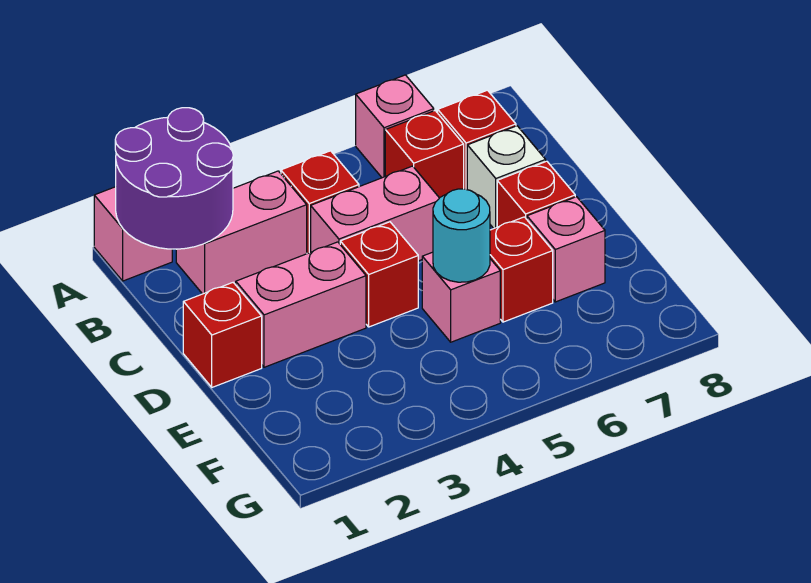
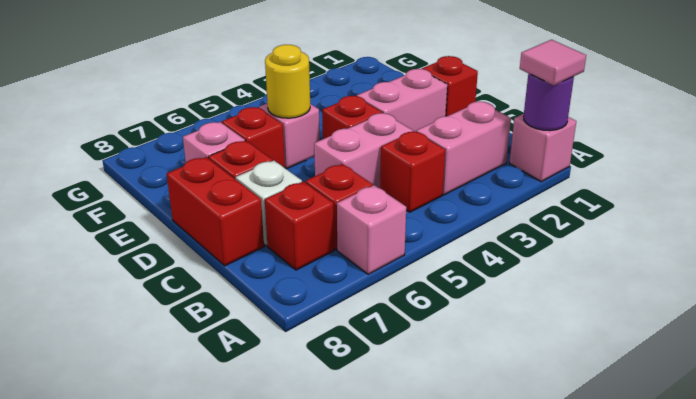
purple round brick A1:B2 level 2 -> purple round brick A1 level 2
none -> pink tile A1 level 3
none -> red brick C8:D8 level 1
cyan round brick E5 level 2 -> yellow round brick E5 level 2

